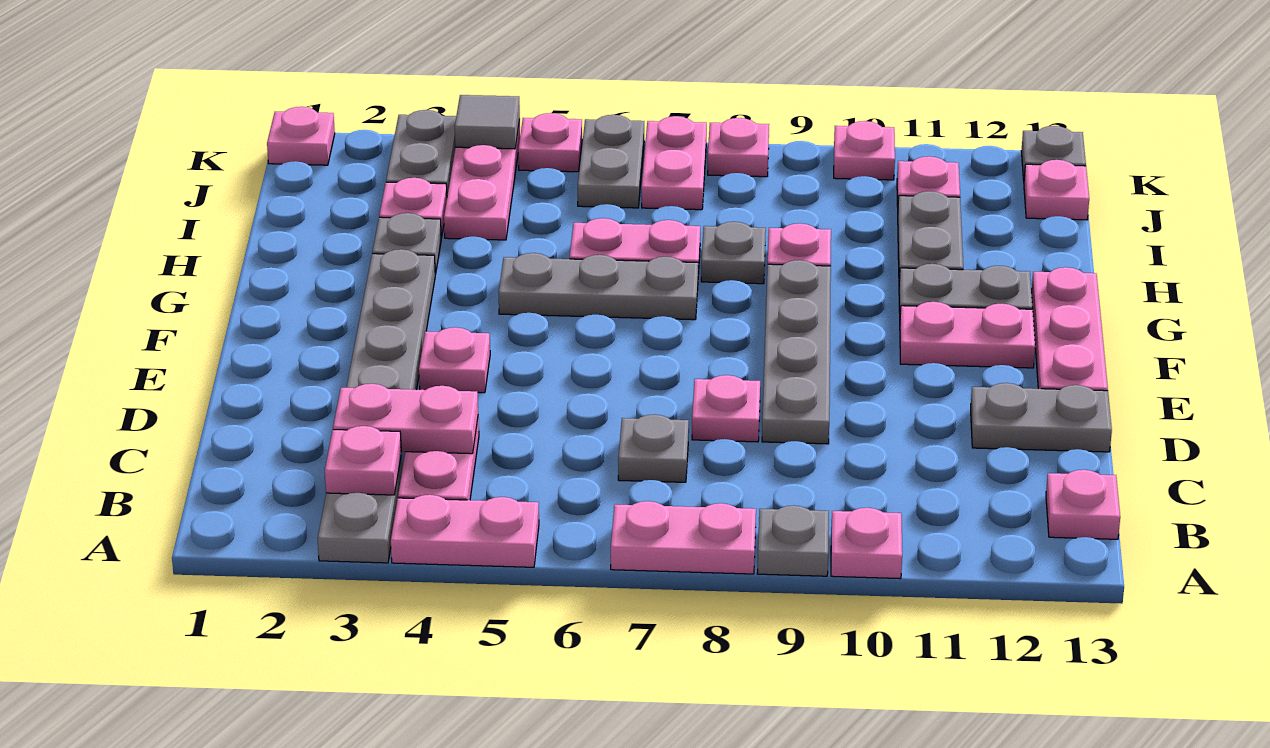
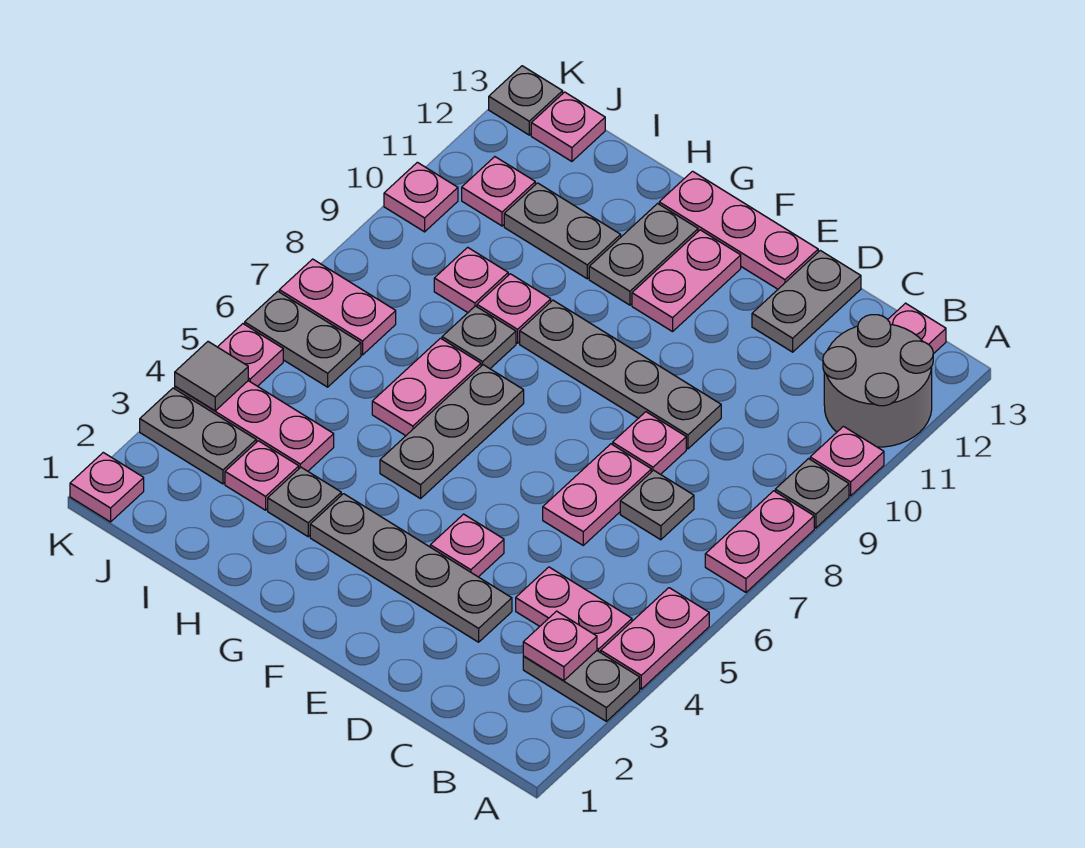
none -> grey round brick A11:B12 level 1
pink plate C3:C4 level 2 -> pink plate D6:D7 level 1
pink plate K8 level 1 -> pink plate I9 level 1

